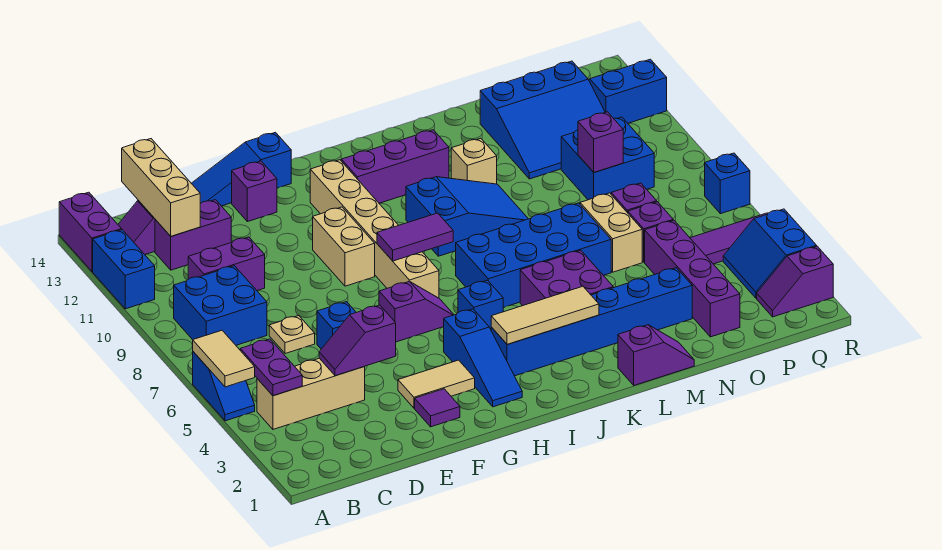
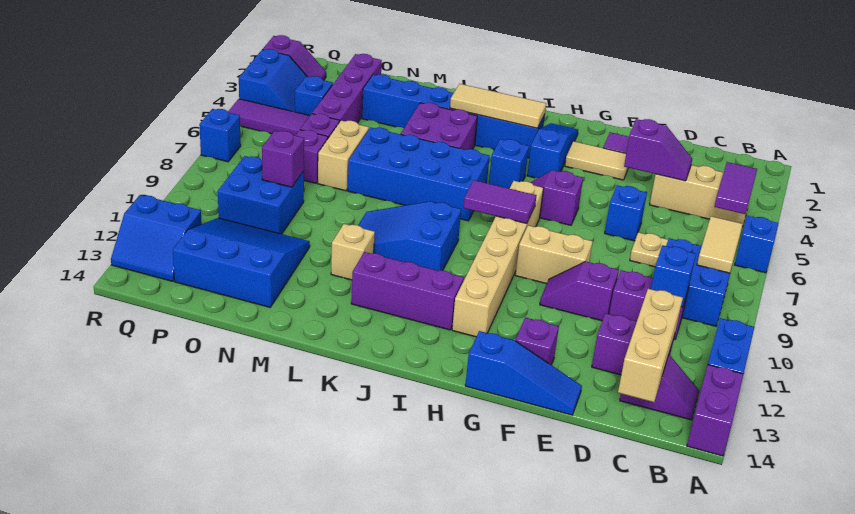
tan tile A5:A6 level 2 -> tan tile B7:B8 level 2
purple plate B4:B5 level 2 -> purple tile B4:B5 level 2
none -> blue brick C10 level 2
tan brick G9:G10 level 1 -> tan brick F9:G9 level 1
purple slope L1:M1 level 1 top L -> purple slope E10:F10 level 1 top E
none -> blue brick P4 level 1

